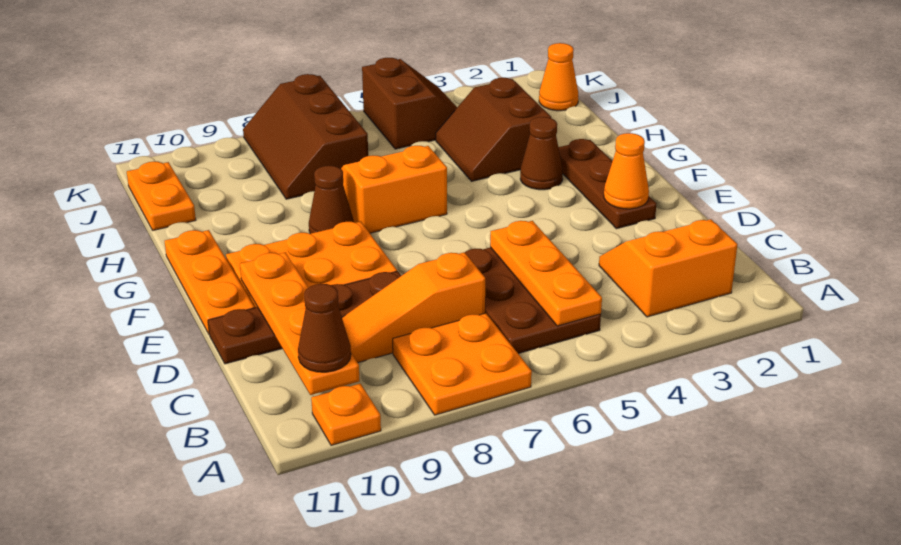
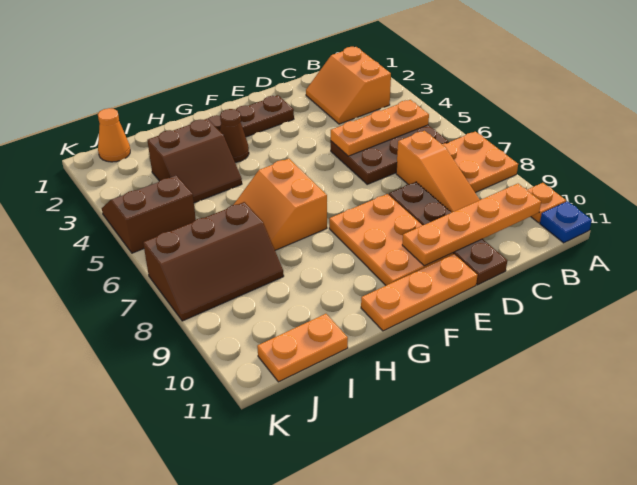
none -> blue plate A11 level 1
brown cone B10 level 3 -> none
orange cone E2 level 2 -> none
brown cone G8 level 1 -> none

